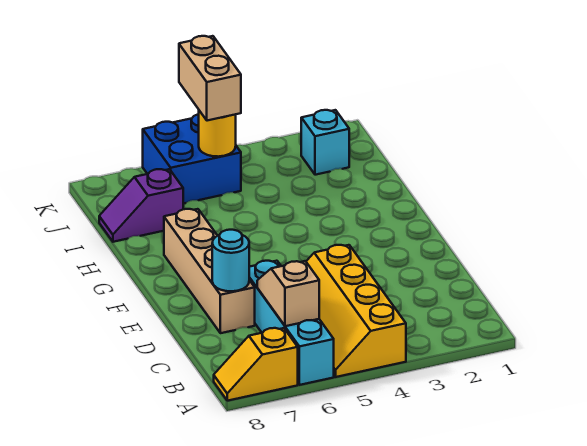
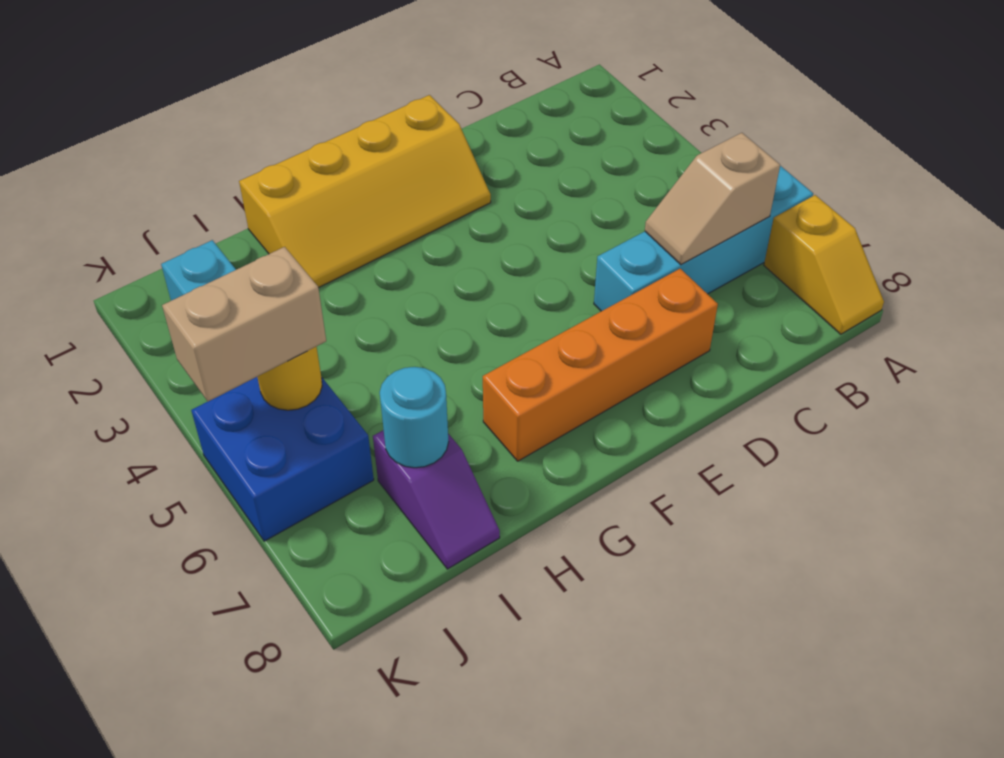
yellow slope A4:D5 level 1 top 4 -> yellow slope E1:H2 level 1 top 1
tan brick D7:G7 level 1 -> orange brick D7:G7 level 1
cyan round brick D7 level 2 -> cyan round brick I7 level 2

